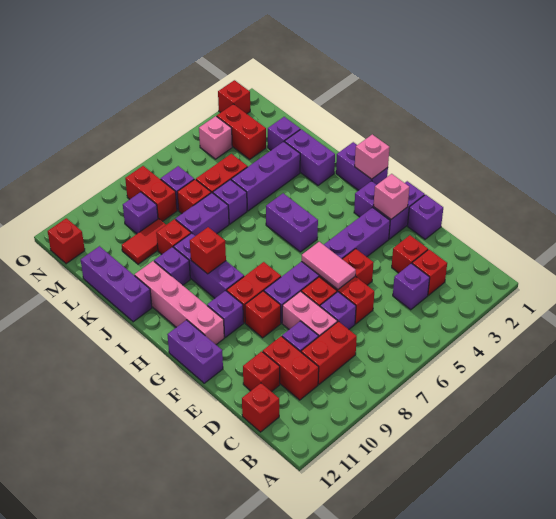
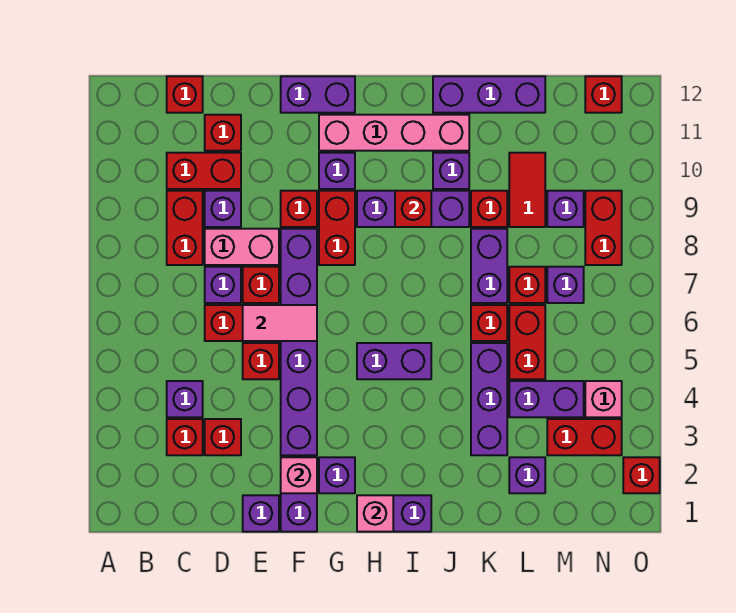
purple brick J2:K2 level 1 -> purple brick L4:M4 level 1
purple brick K6 level 1 -> red brick K6 level 1
red brick M8:N8 level 1 -> red brick N8:N9 level 1

